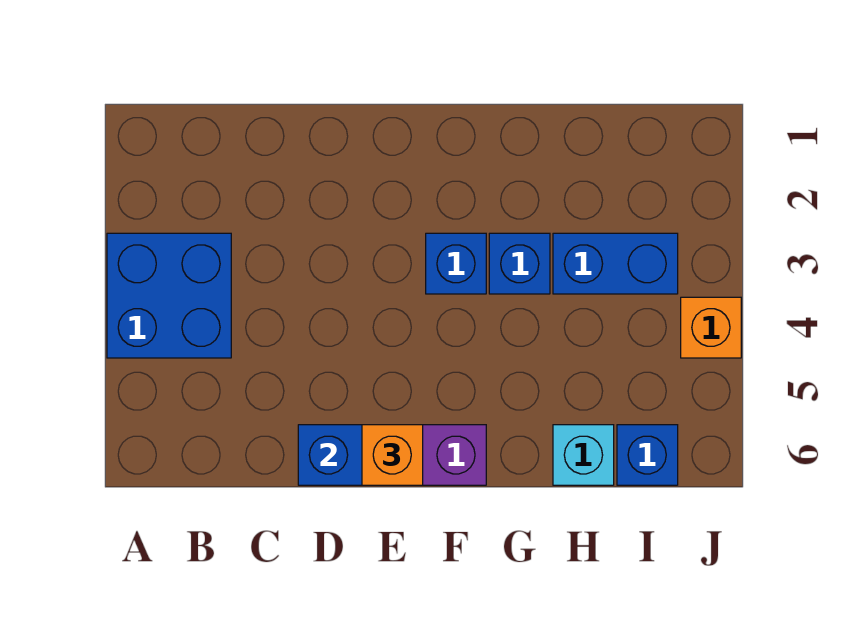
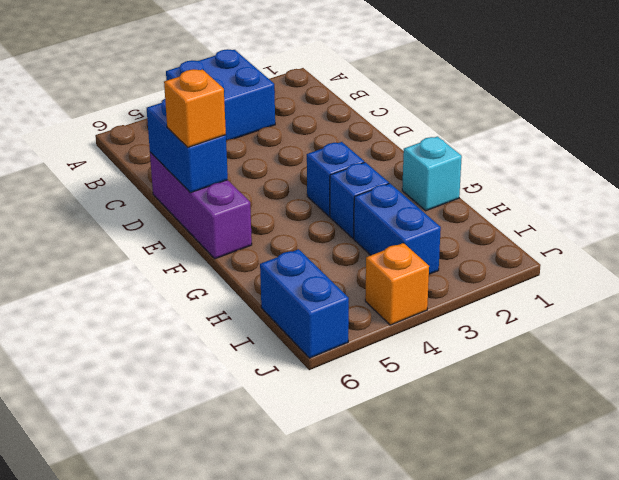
cyan brick H6 level 1 -> cyan brick G1 level 1
blue brick I6 level 1 -> blue brick I6:J6 level 1

